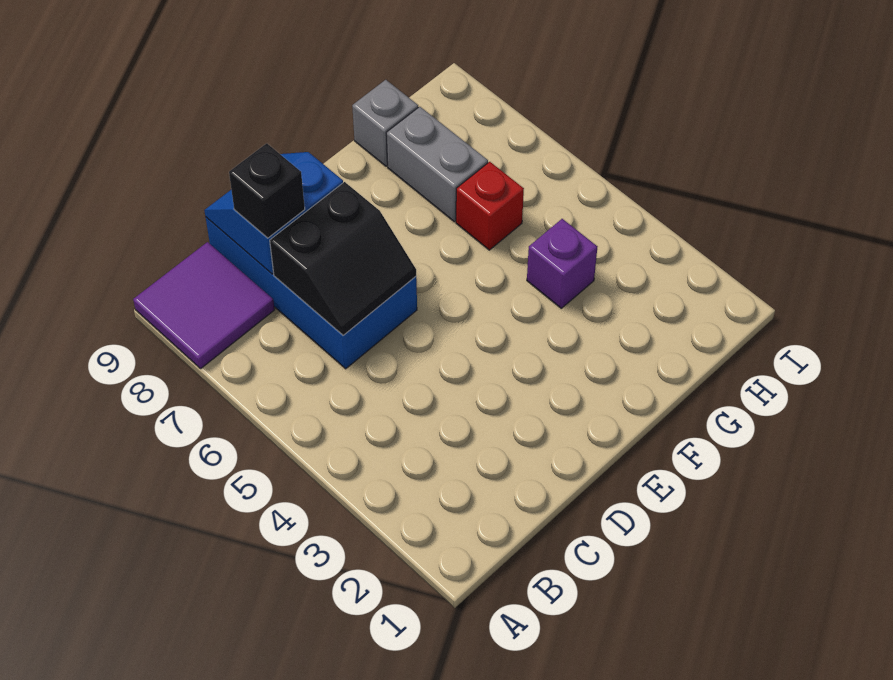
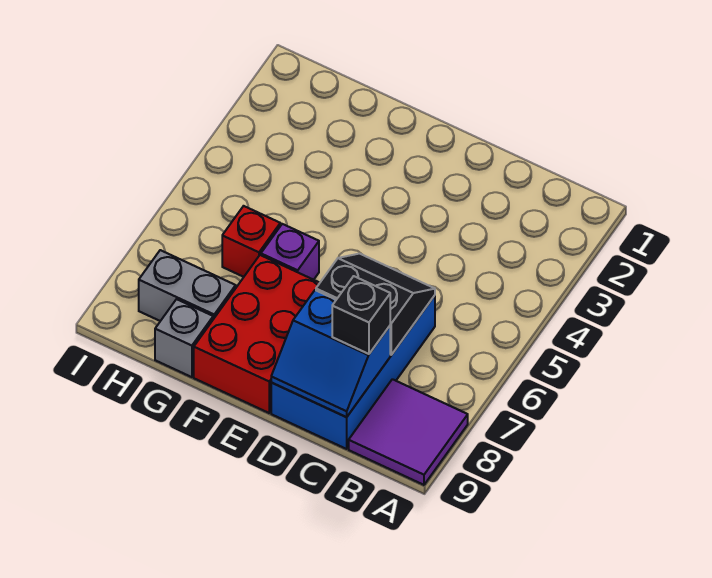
none -> red brick E7:F9 level 1
purple brick G4 level 1 -> purple brick F6 level 1
grey brick G7:G8 level 1 -> grey brick G8:H8 level 1

